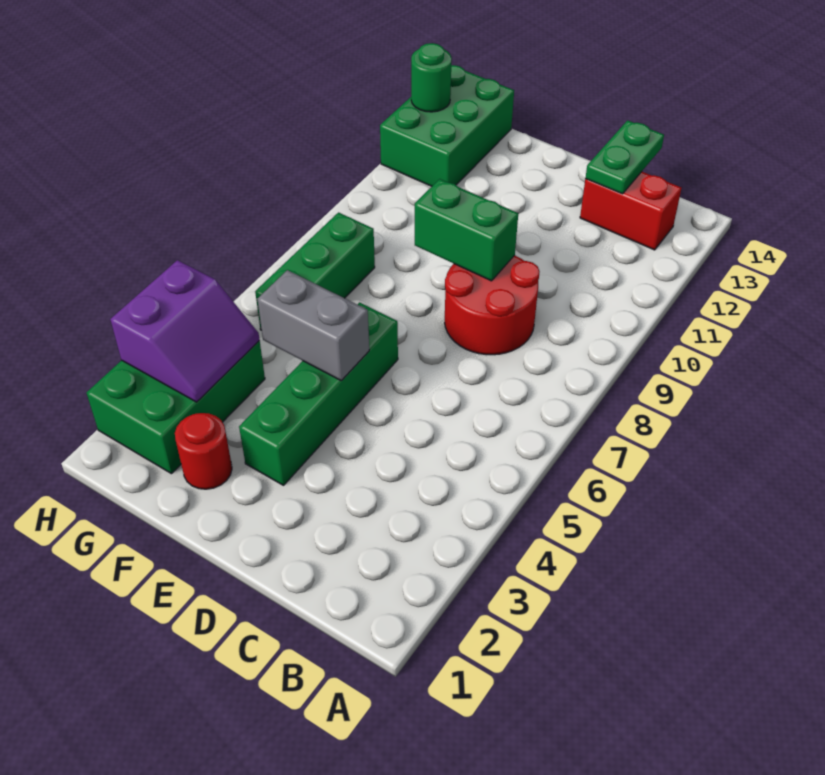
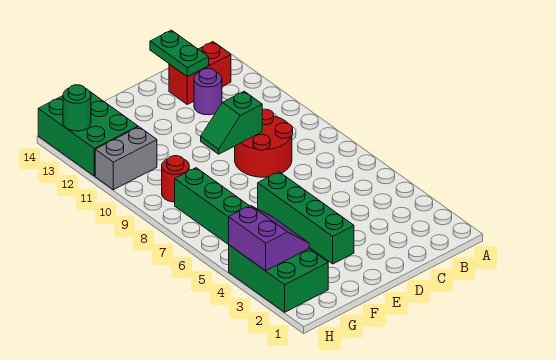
none -> purple round brick C12 level 1
green brick D9:E9 level 2 -> green slope D9:E9 level 2 top D
grey brick E5:F5 level 2 -> grey brick G11:H11 level 1
red round brick F2 level 1 -> red round brick G9 level 1

